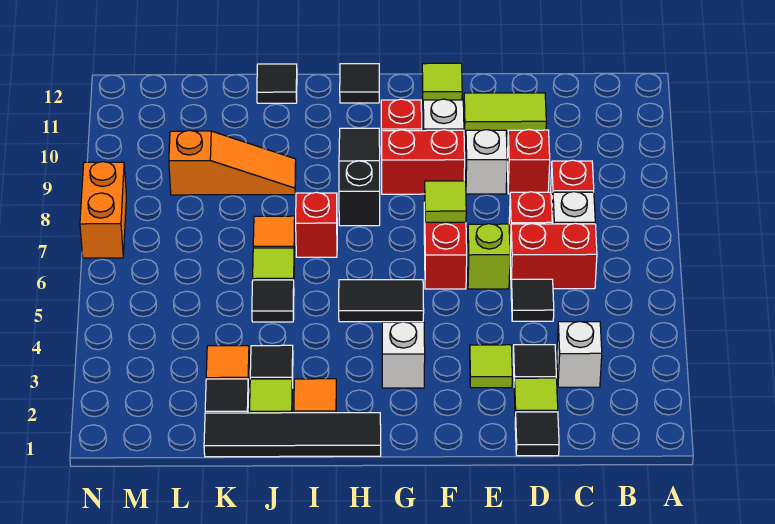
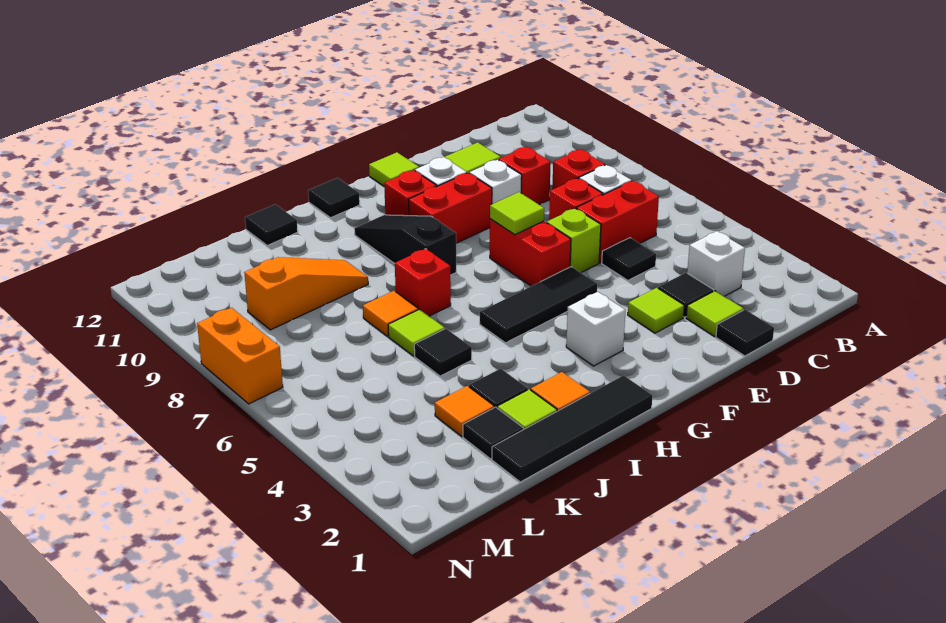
black tile G5:H5 level 1 -> black tile F5:H5 level 1

